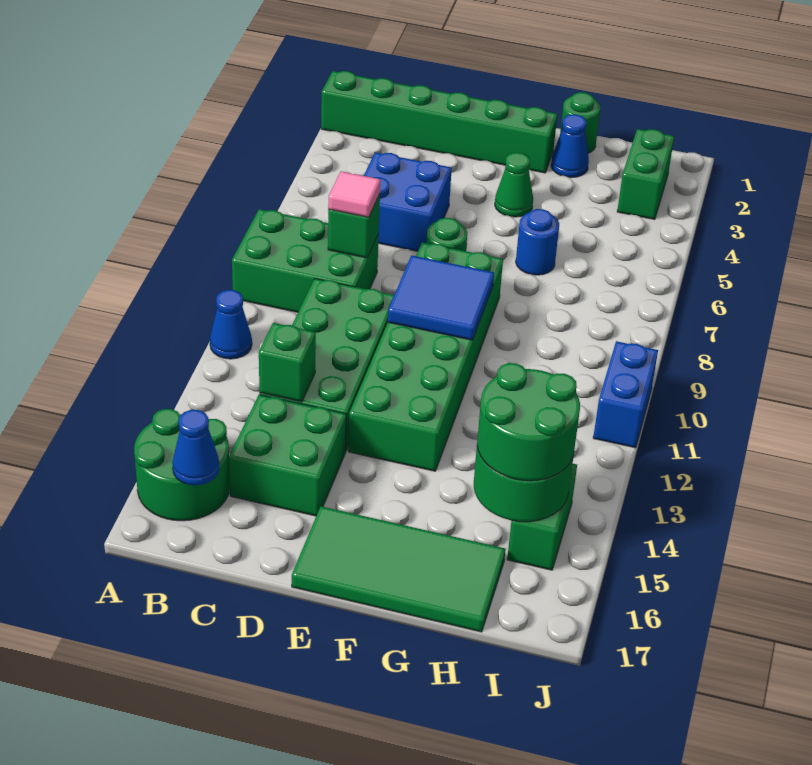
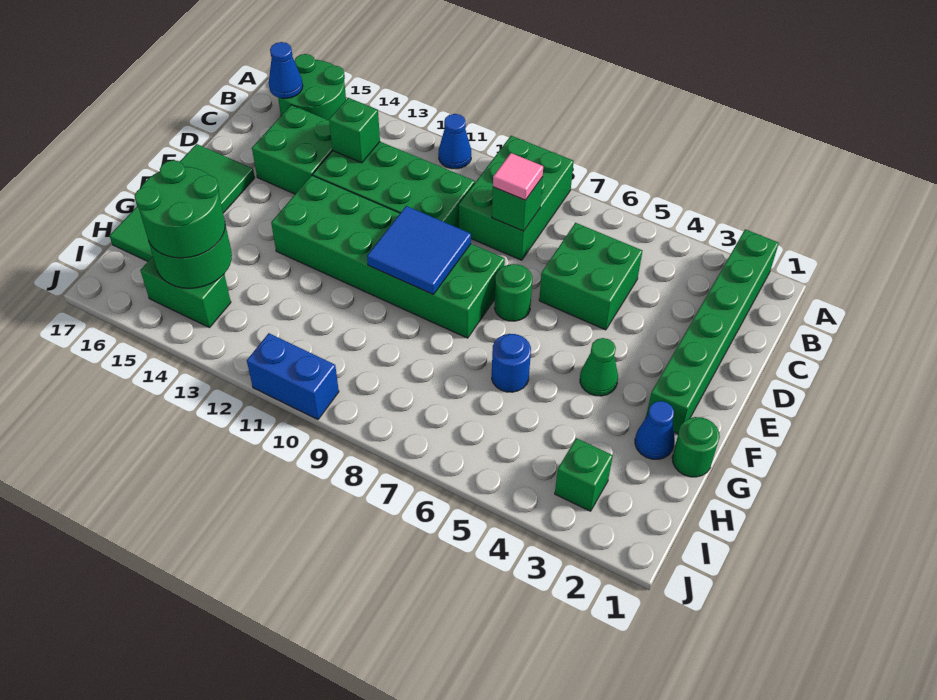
blue brick C5:D6 level 1 -> green brick C5:D6 level 1
green brick I2:I3 level 1 -> green brick I3 level 1

